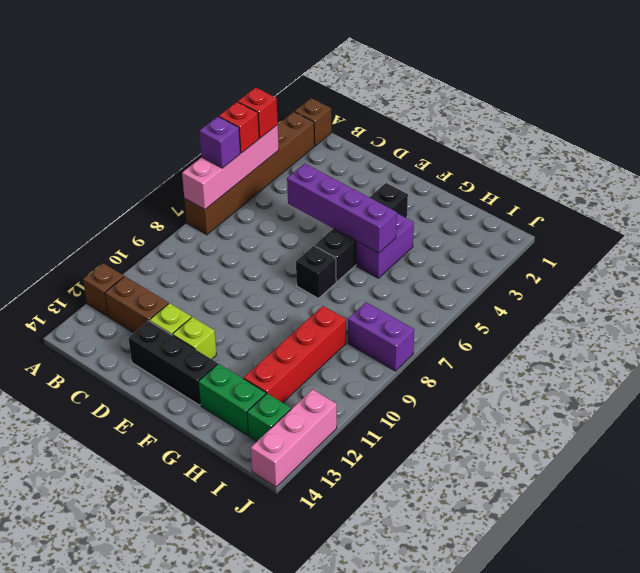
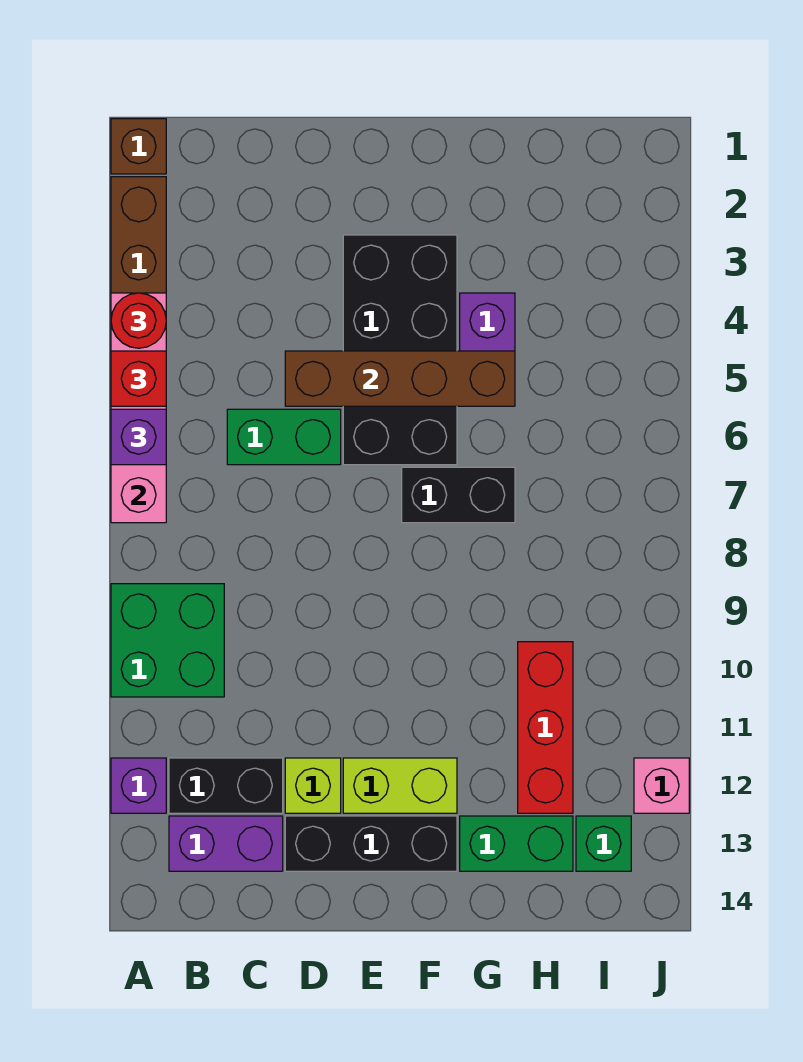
red brick A4 level 3 -> red round brick A4 level 3
none -> green brick A9:B10 level 1
brown brick A12 level 1 -> purple brick A12 level 1
brown brick B12:C12 level 1 -> black brick B12:C12 level 1
none -> green brick C6:D6 level 1
purple brick D5:G5 level 2 -> brown brick D5:G5 level 2
lime brick E12 level 1 -> lime brick E12:F12 level 1
black brick F3:F6 level 1 -> black brick E3:F6 level 1
black brick F7 level 1 -> black brick F7:G7 level 1
red brick H9:H12 level 1 -> red brick H10:H12 level 1
purple brick I8:J8 level 1 -> purple brick B13:C13 level 1
pink brick J12:J14 level 1 -> pink brick J12 level 1

